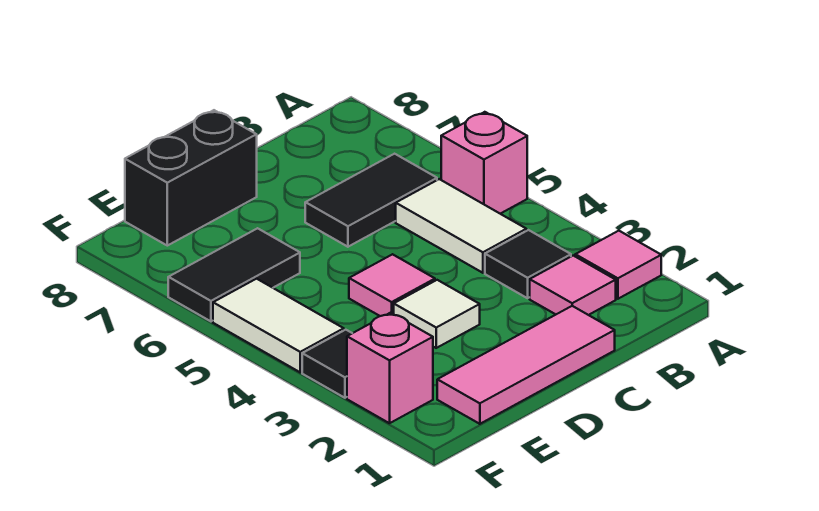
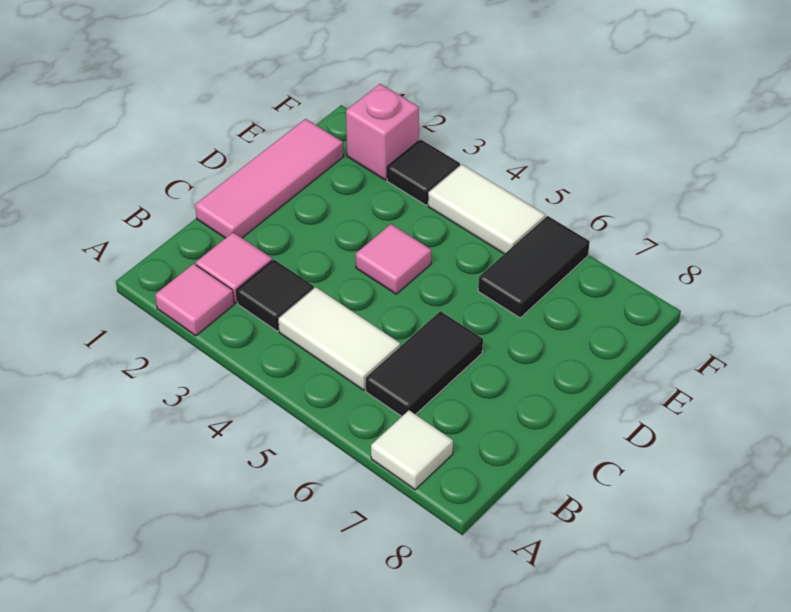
pink brick A5 level 1 -> none
white tile D3 level 1 -> white tile A7 level 1
black brick D8:E8 level 1 -> none

